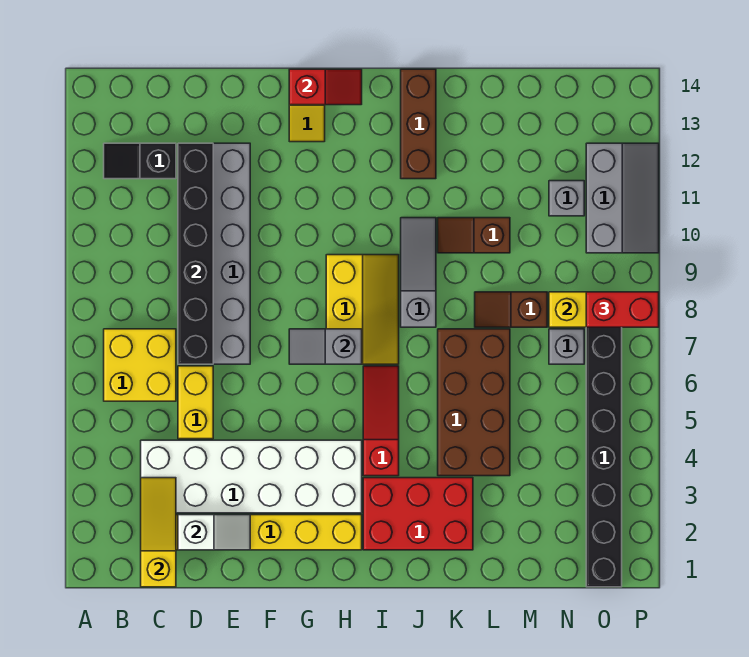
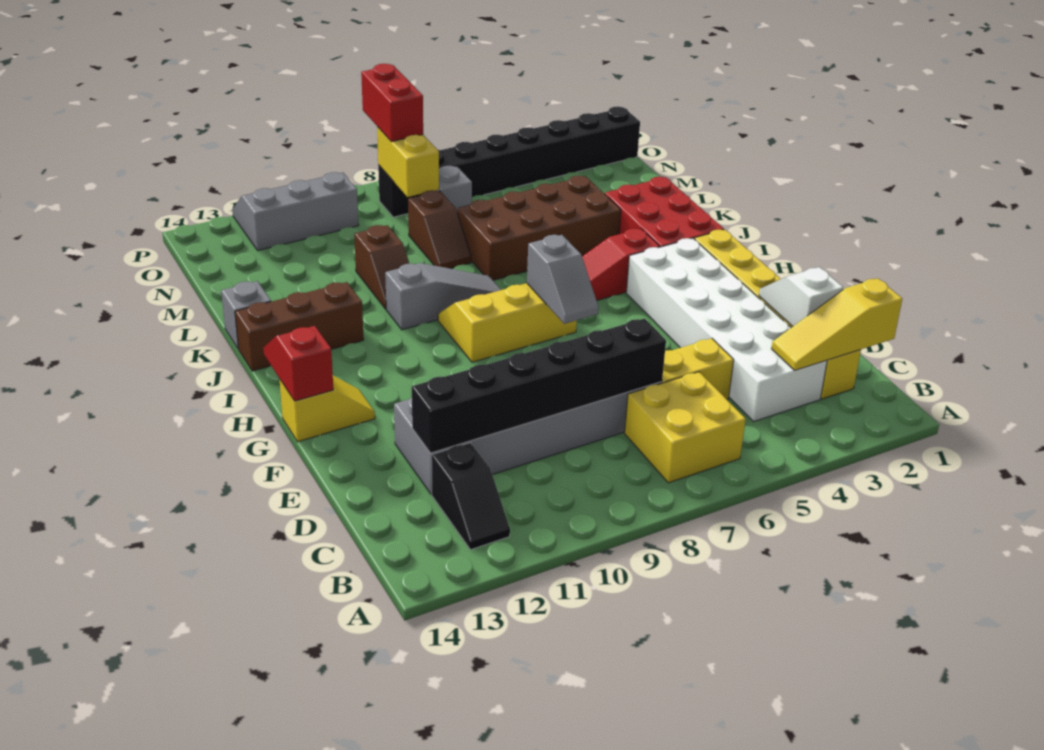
grey slope J8:J10 level 1 top 8 -> grey slope J8:J10 level 1 top 10
grey brick N11 level 1 -> grey brick K14 level 1

